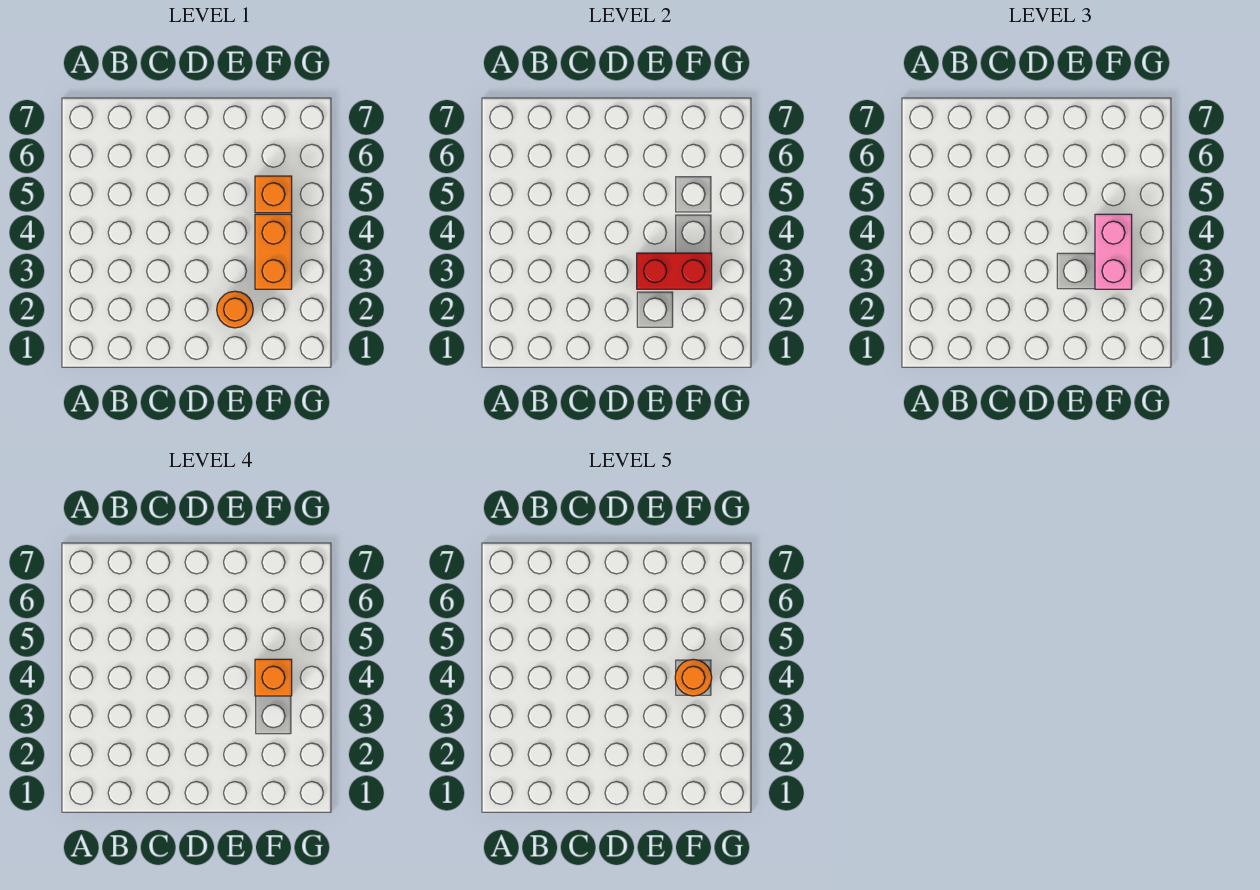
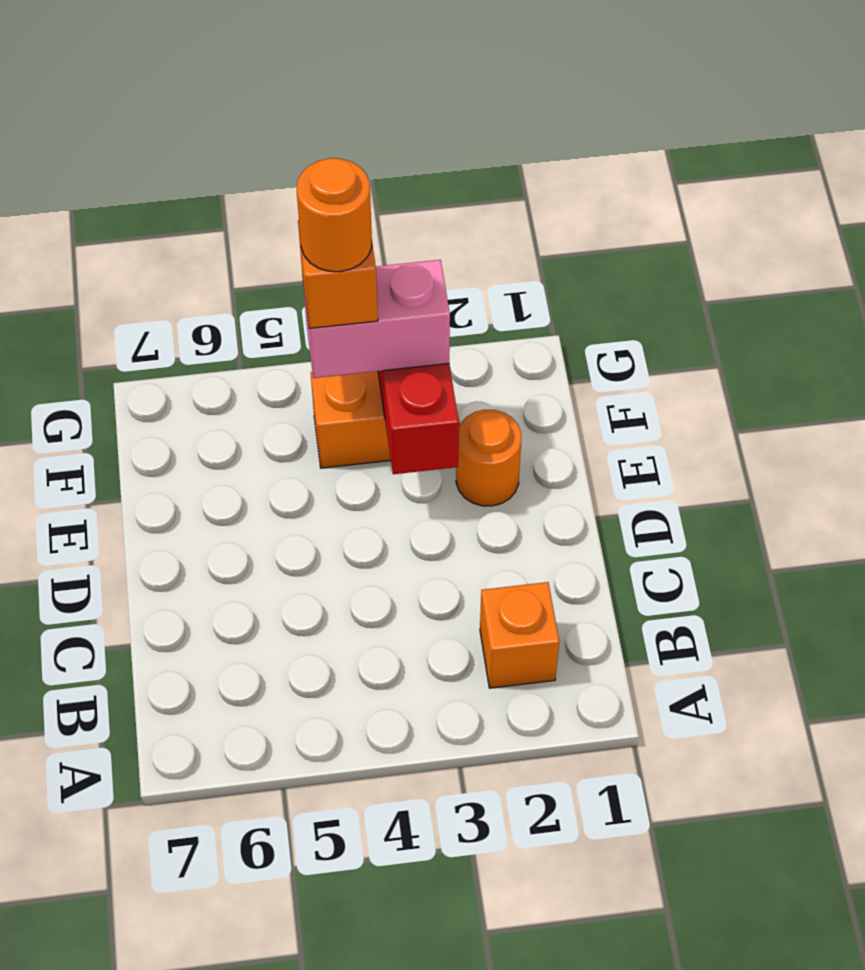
orange brick F5 level 1 -> orange brick B2 level 1

